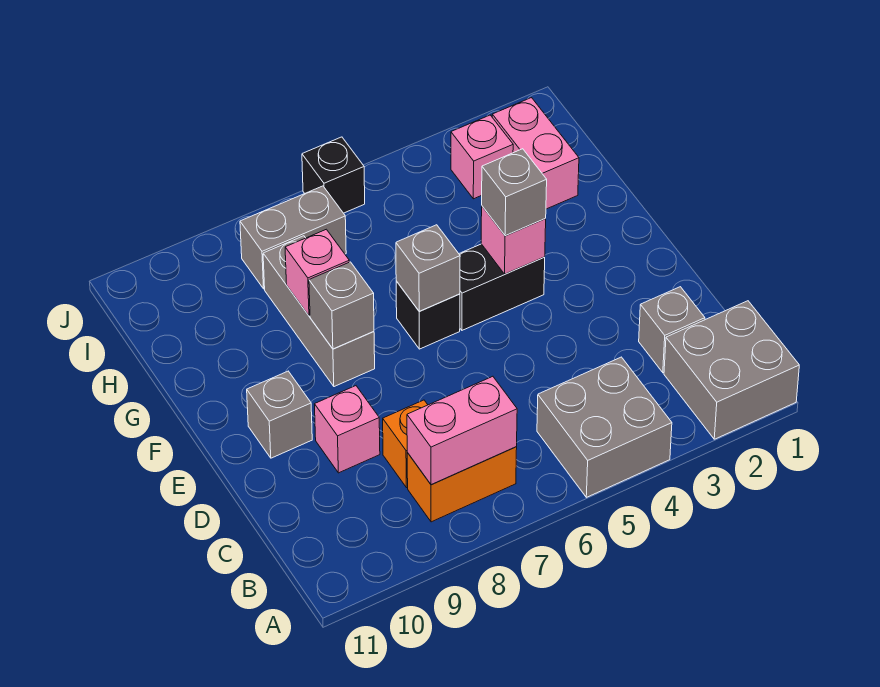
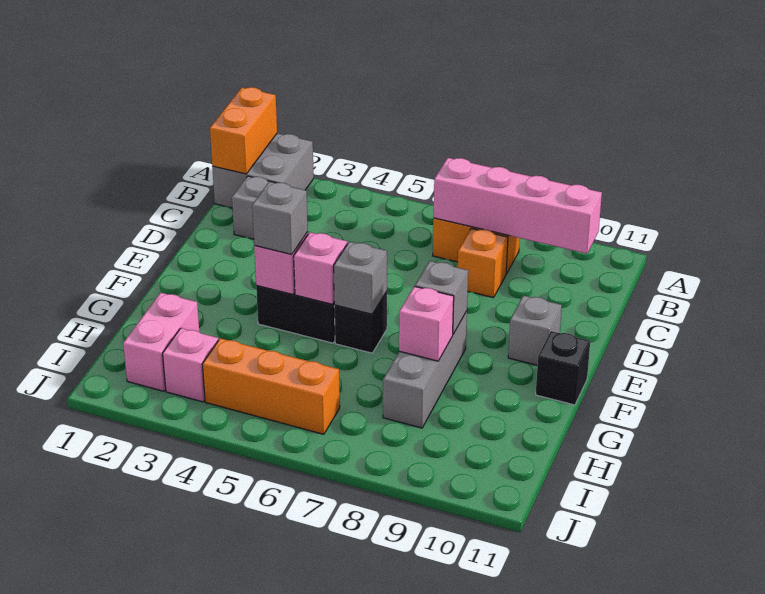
none -> orange brick A1:B1 level 2
grey brick A4:B5 level 1 -> none
pink brick B7:B8 level 2 -> pink brick B7:B10 level 2
pink brick D9 level 1 -> pink brick F5 level 2
none -> orange brick I4:I6 level 1
grey brick I7:I8 level 1 -> none
black brick J6 level 1 -> black brick F11 level 1

